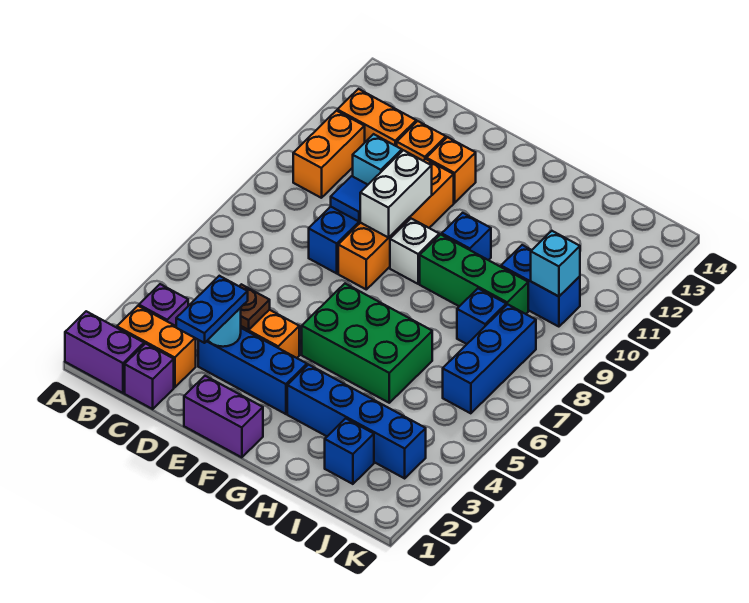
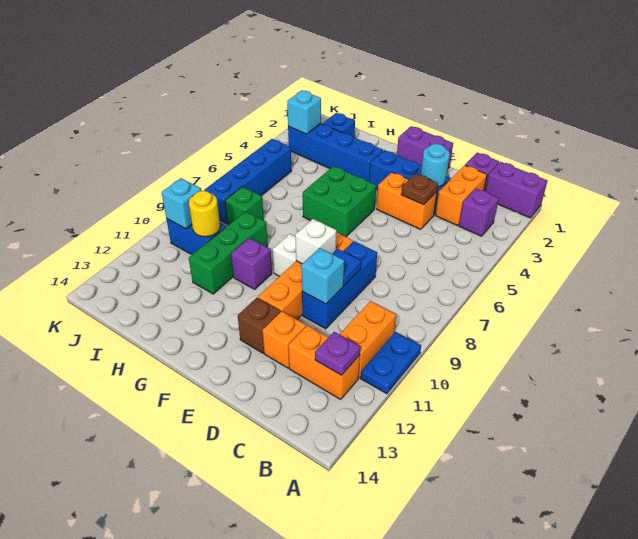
orange brick B2:C2 level 1 -> orange brick C2:C3 level 1
none -> purple plate B12 level 2
blue plate D2:D3 level 3 -> blue plate A10:A11 level 1
white brick E9:E10 level 2 -> white brick E9 level 2
orange brick E12 level 1 -> brown brick E12 level 1
green brick F5:H6 level 1 -> green brick F5:G6 level 1
green brick G9:I9 level 1 -> green brick H9:H11 level 1
blue brick G10 level 1 -> purple brick G10 level 1
blue brick I8 level 1 -> green brick I8 level 1
none -> yellow round brick I10 level 2
none -> cyan brick J3 level 2
blue brick J6:J8 level 1 -> blue brick J5:J8 level 1

